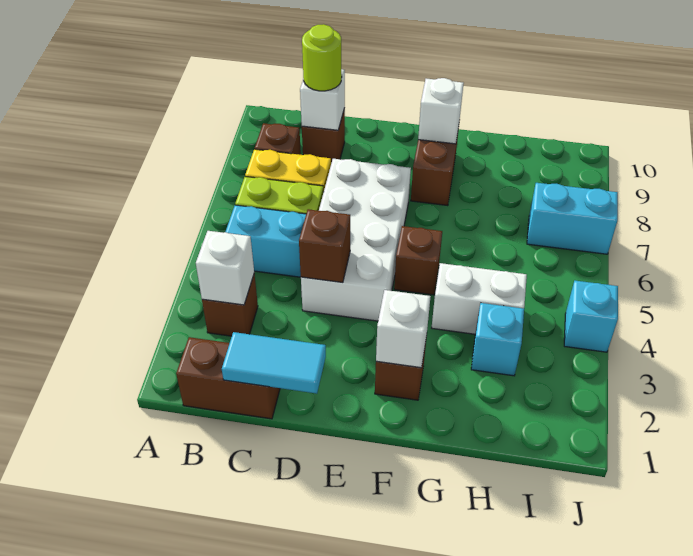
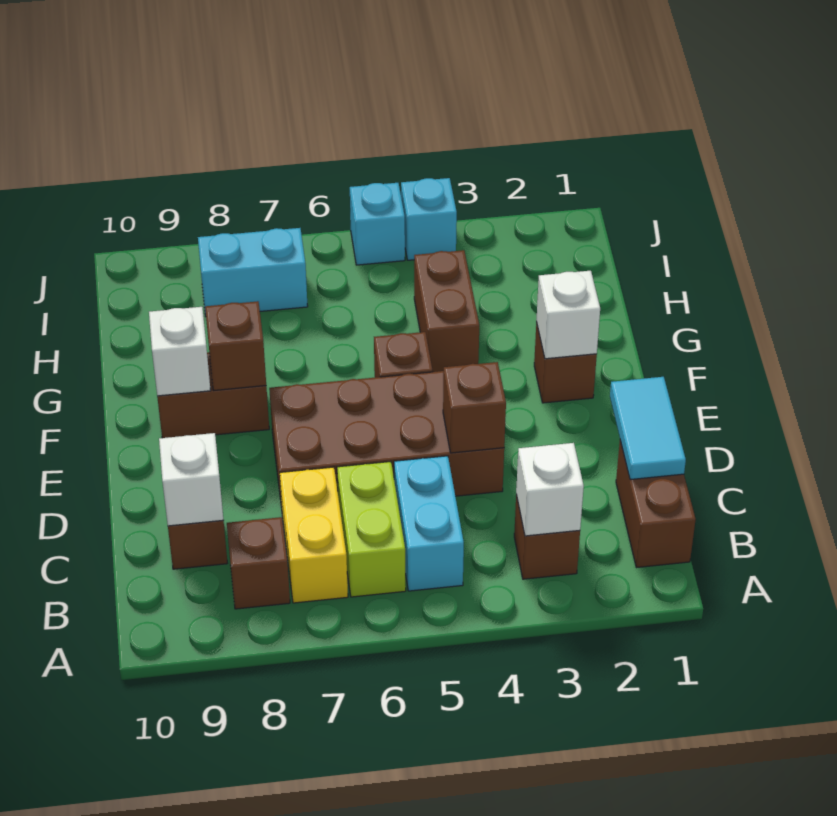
lime round brick C9 level 3 -> none
white brick D4:E7 level 1 -> brown brick D4:E7 level 1
none -> brown brick F8 level 2
white brick G4:H4 level 1 -> brown brick G4:H4 level 1
cyan brick H3 level 1 -> cyan brick J5 level 1
cyan brick I7:J7 level 1 -> cyan brick I7:I8 level 1

